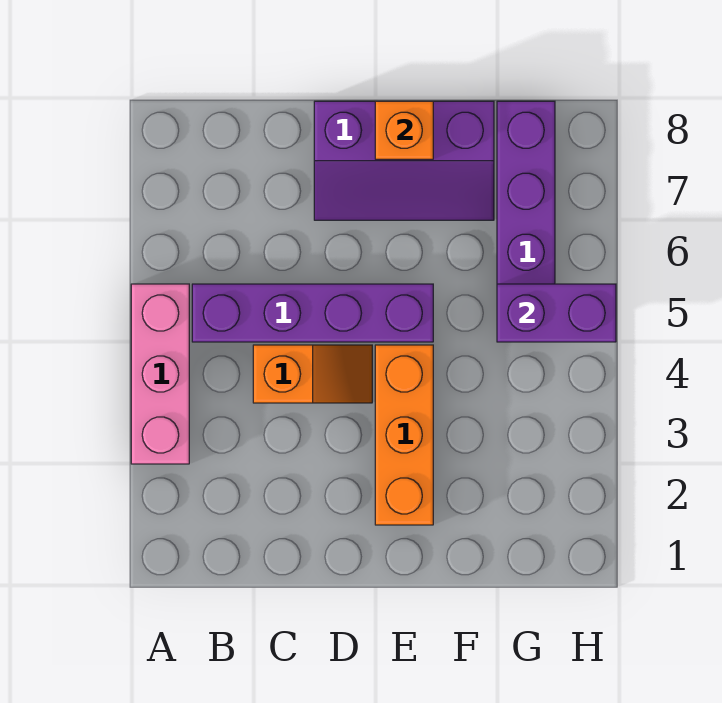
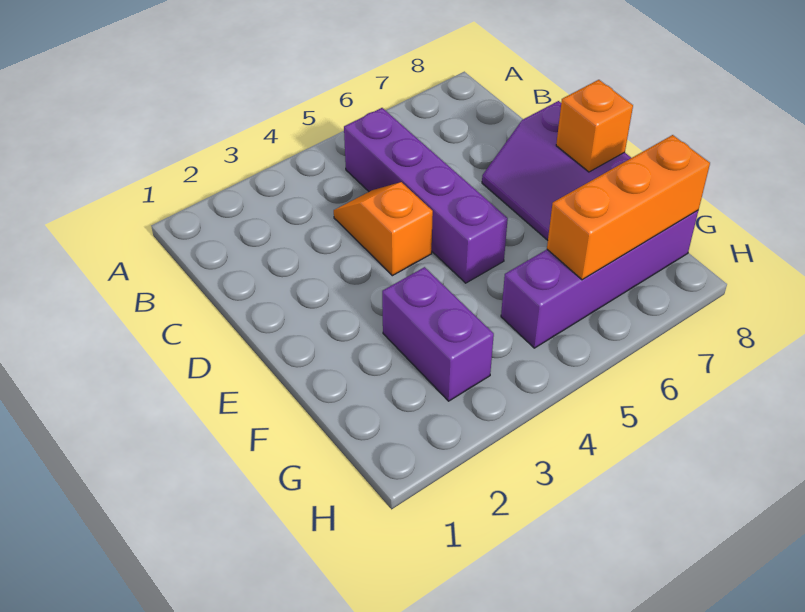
pink brick A3:A5 level 1 -> none
orange slope C4:D4 level 1 top C -> orange slope C4:D4 level 1 top D
orange brick E2:E4 level 1 -> orange brick G6:G8 level 2
purple brick G5:H5 level 2 -> purple brick F3:G3 level 1

